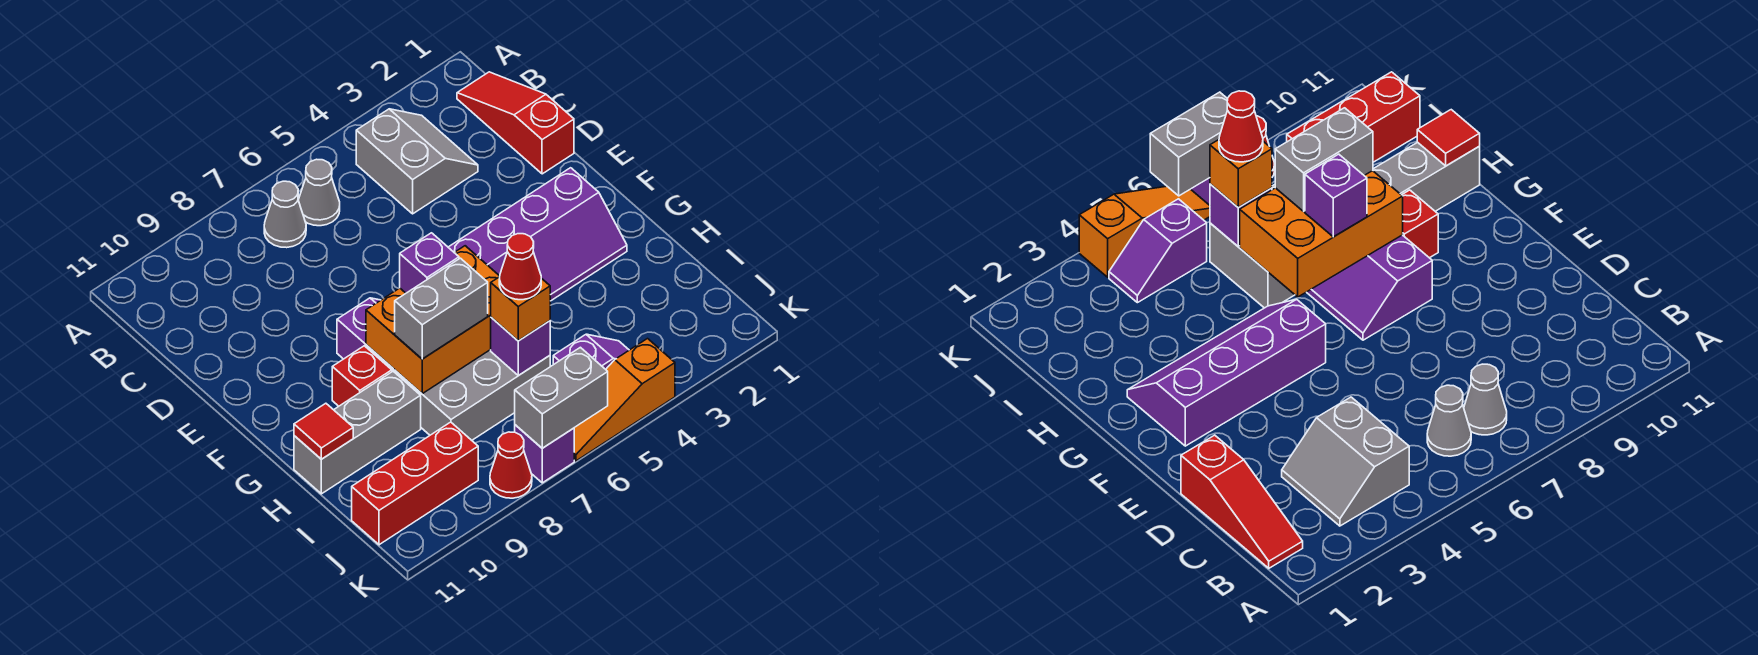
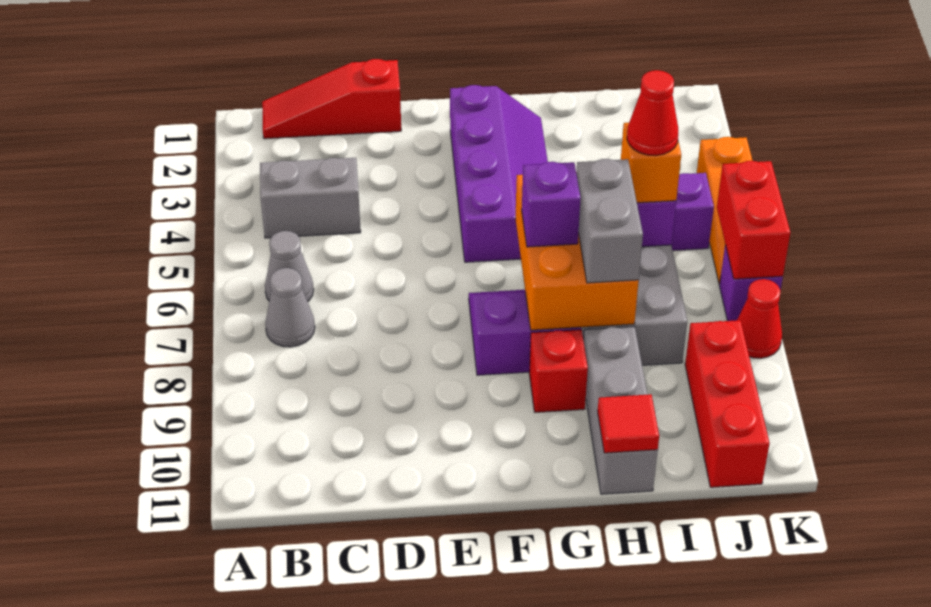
grey brick K6:K7 level 2 -> red brick K6:K7 level 2

